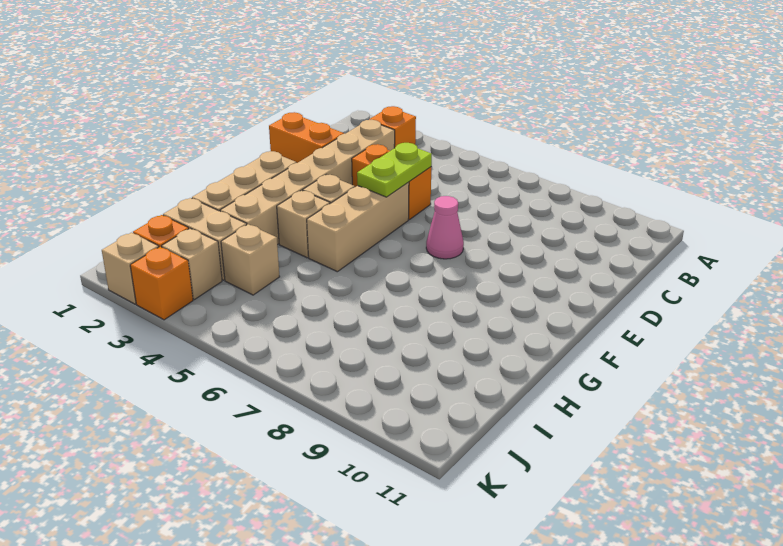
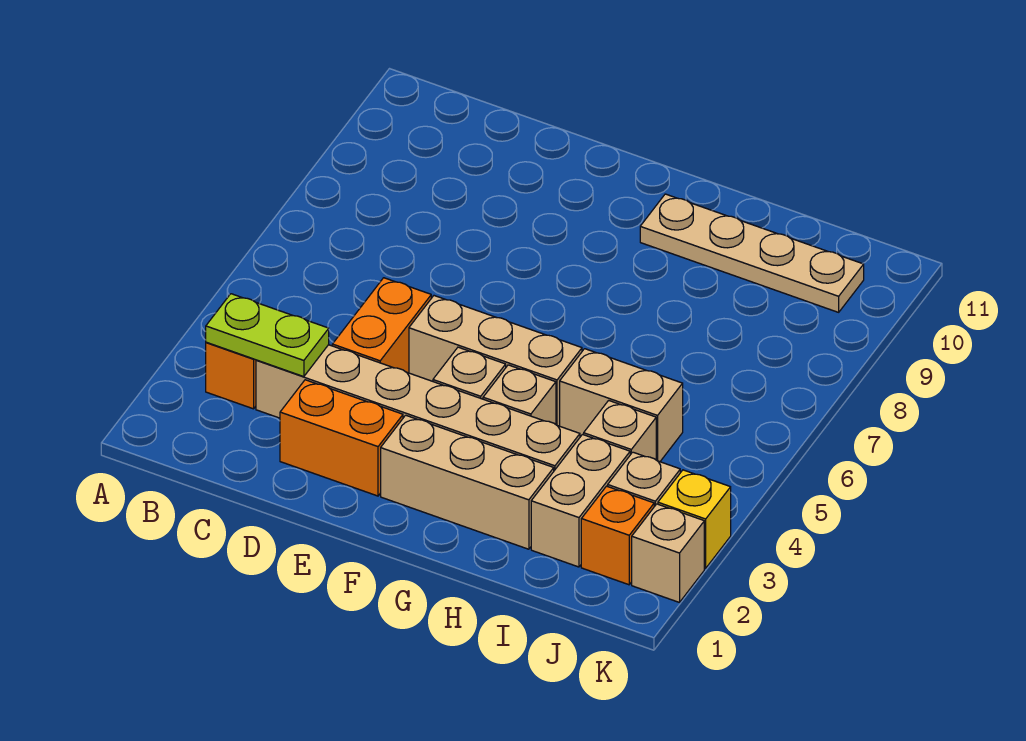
orange brick D1:D2 level 1 -> orange brick D2:E2 level 1
lime plate D5:E5 level 2 -> lime plate B3:C3 level 2
pink cone E7 level 1 -> none
none -> tan plate G10:J10 level 1
none -> tan brick H5:I5 level 1
orange brick K3 level 1 -> yellow brick K3 level 1

